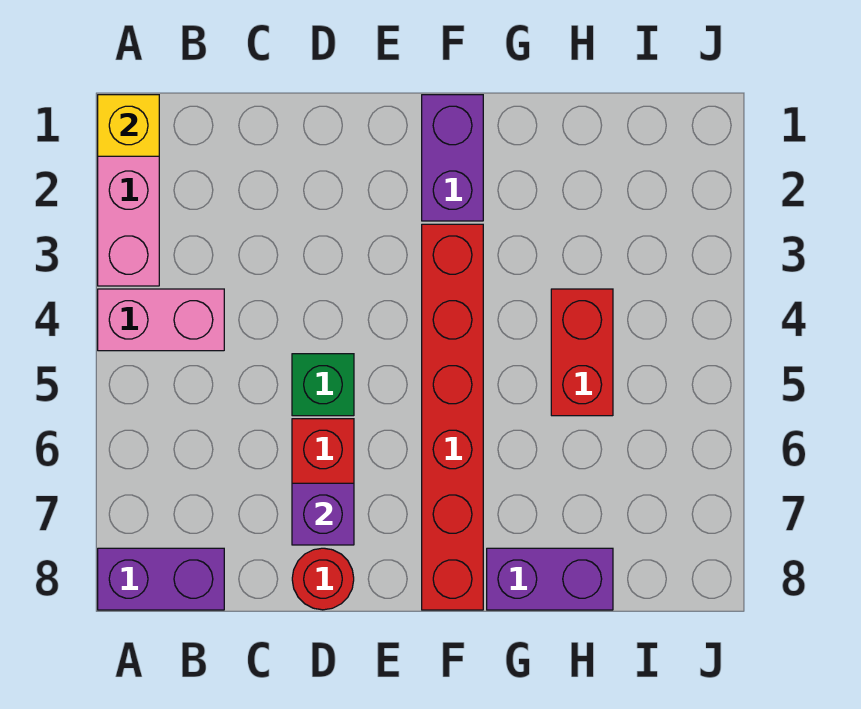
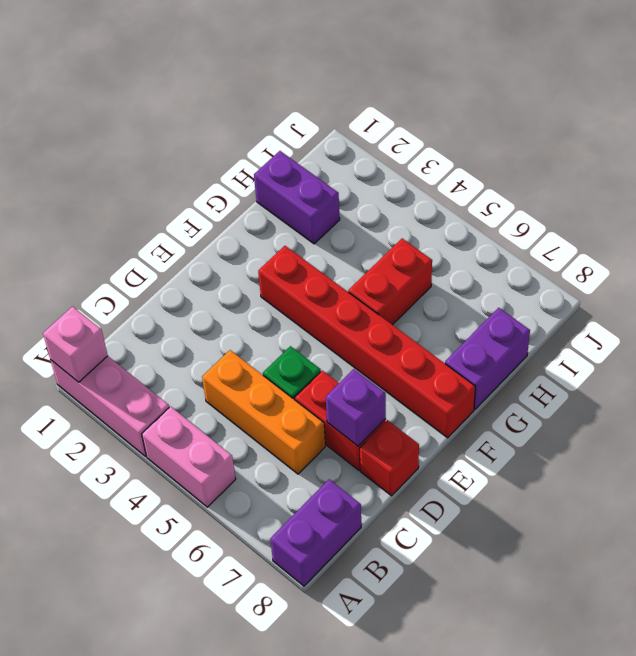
yellow brick A1 level 2 -> pink brick A1 level 2
pink brick A4:B4 level 1 -> pink brick A4:A5 level 1
none -> orange brick C4:C6 level 1
red round brick D8 level 1 -> red brick D8 level 1
purple brick F1:F2 level 1 -> purple brick H1:H2 level 1
red brick H4:H5 level 1 -> red brick G5:H5 level 1

